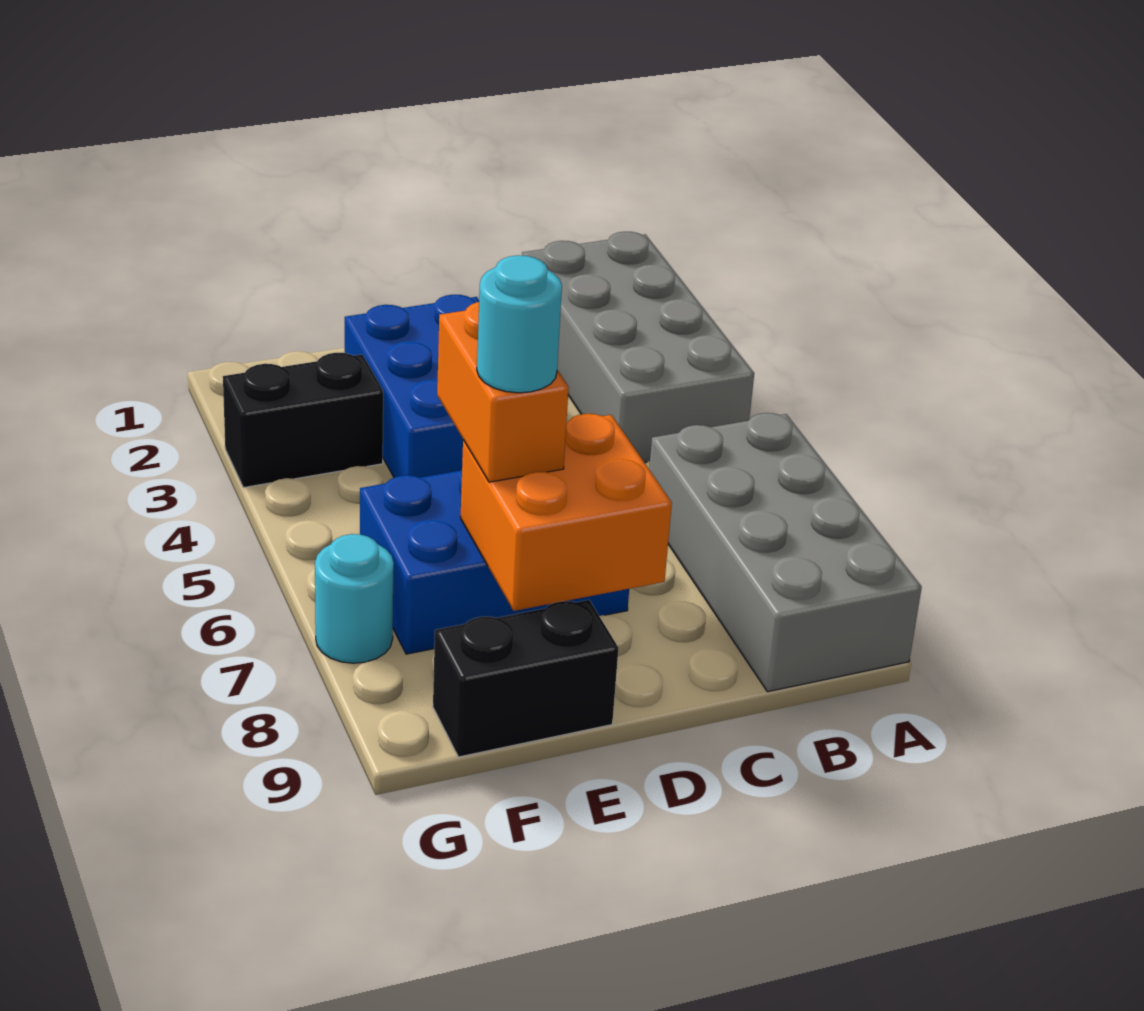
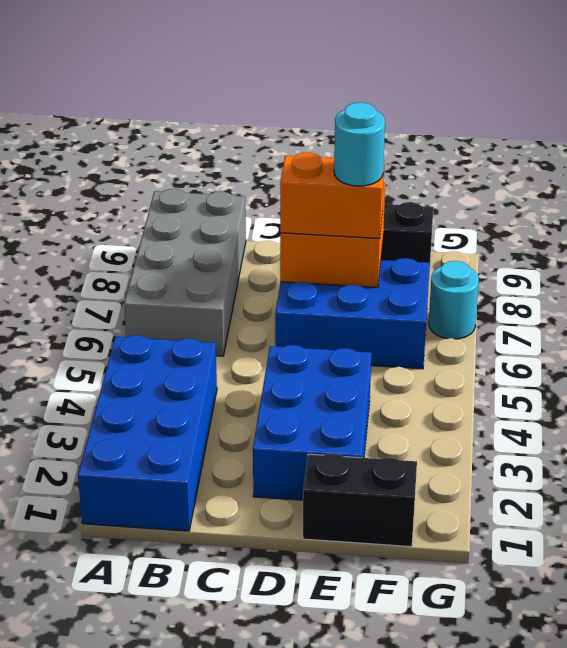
grey brick A1:B4 level 1 -> blue brick A1:B4 level 1
orange brick E6:E7 level 3 -> orange brick D7:E7 level 3
black brick F3:G3 level 1 -> black brick E1:F1 level 1

